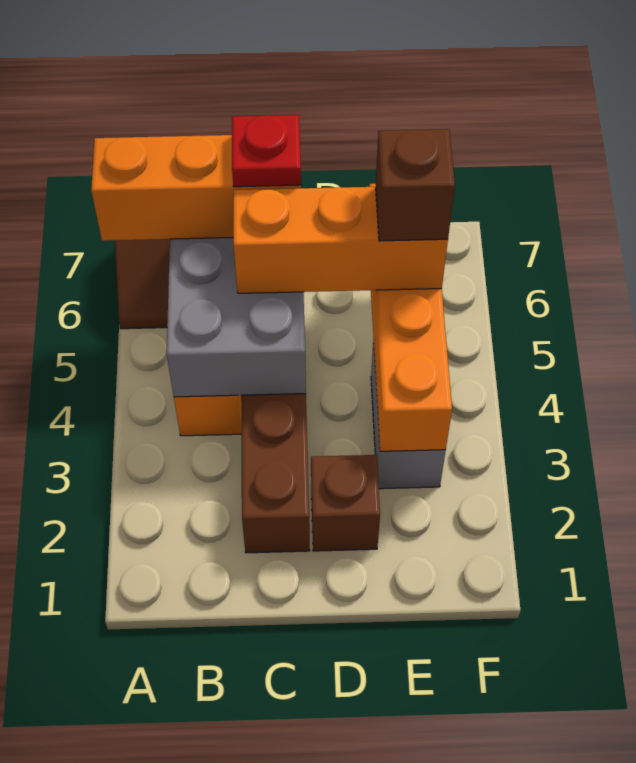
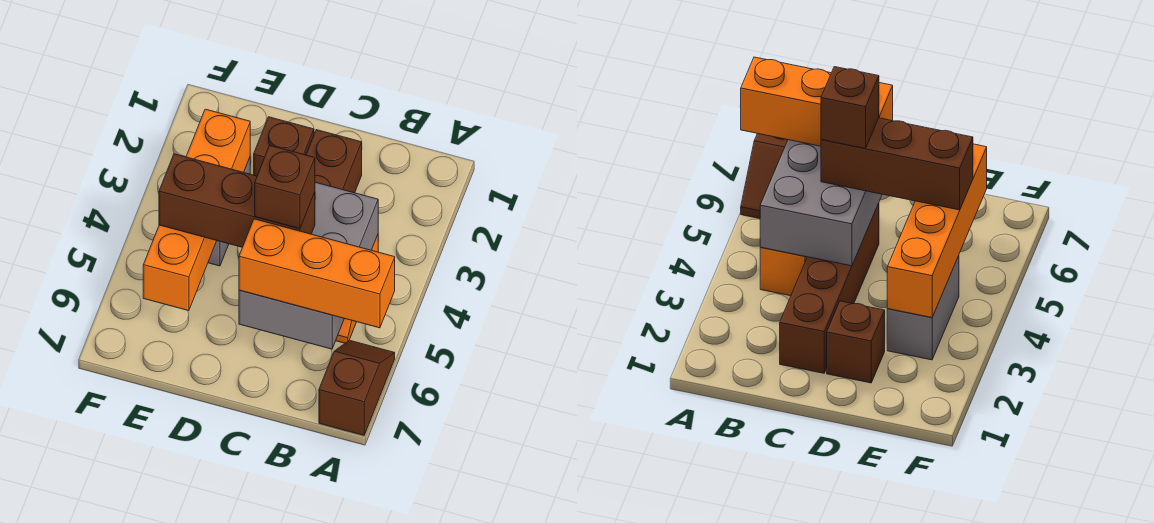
orange brick C5:E5 level 3 -> brown brick C5:E5 level 3
red plate C6 level 4 -> none
brown brick E5 level 4 -> brown brick C5 level 4

